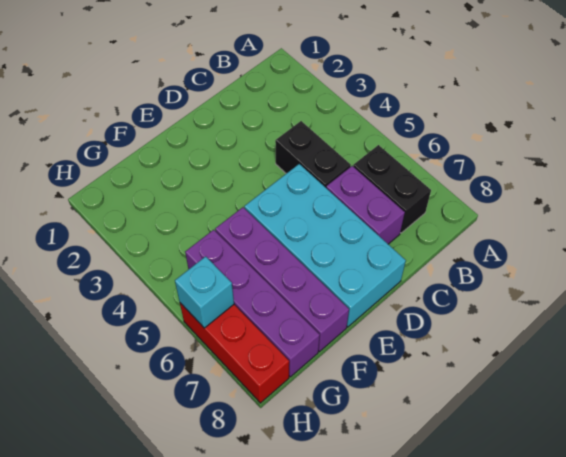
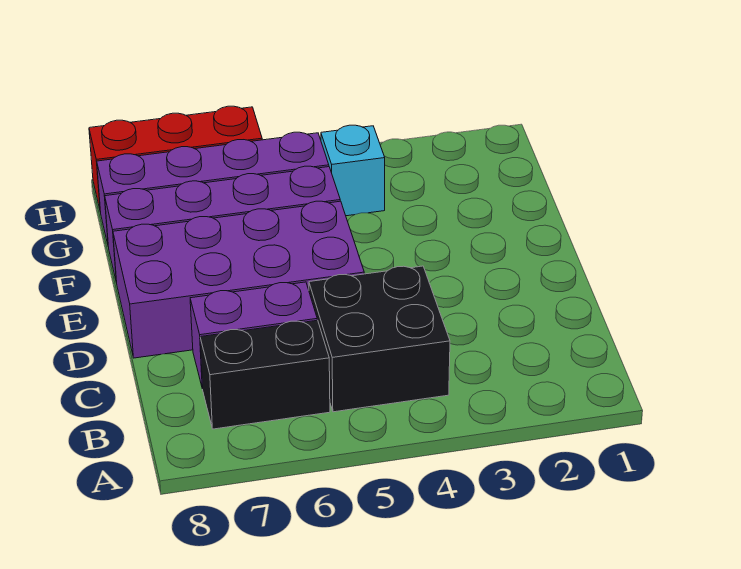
black brick C4:C5 level 1 -> black brick B4:C5 level 1
cyan brick D5:E8 level 1 -> purple brick D5:E8 level 1
cyan brick H6 level 2 -> cyan brick G4 level 1

